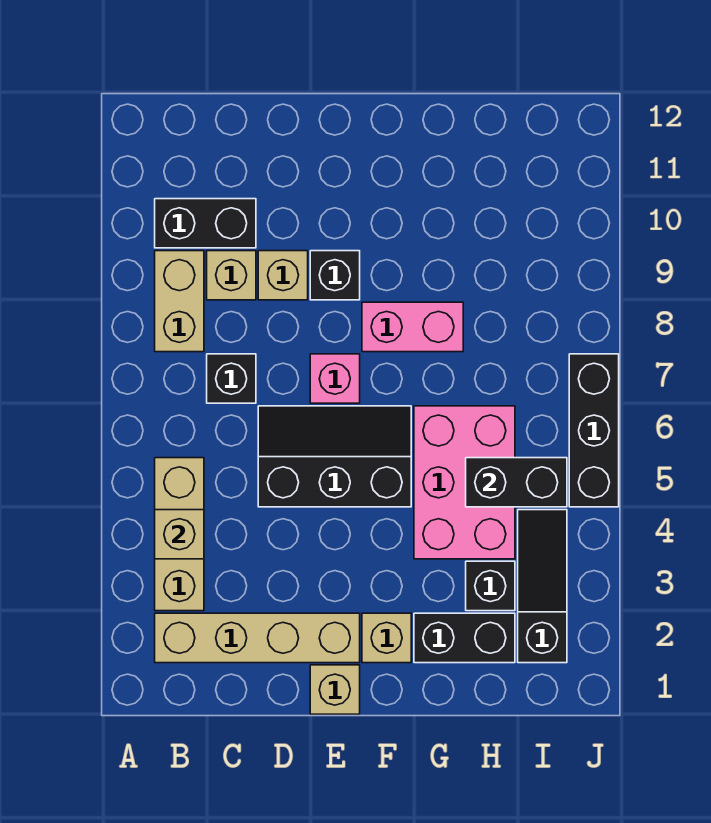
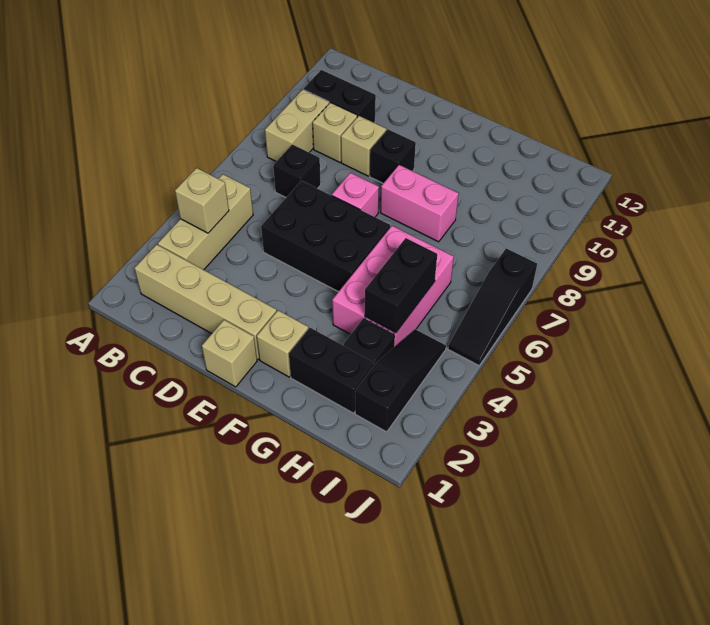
black slope D5:F6 level 1 top 5 -> black brick D5:F6 level 1
black brick H5:I5 level 2 -> black brick H4:H5 level 2
black brick J5:J7 level 1 -> black slope J5:J7 level 1 top 7

